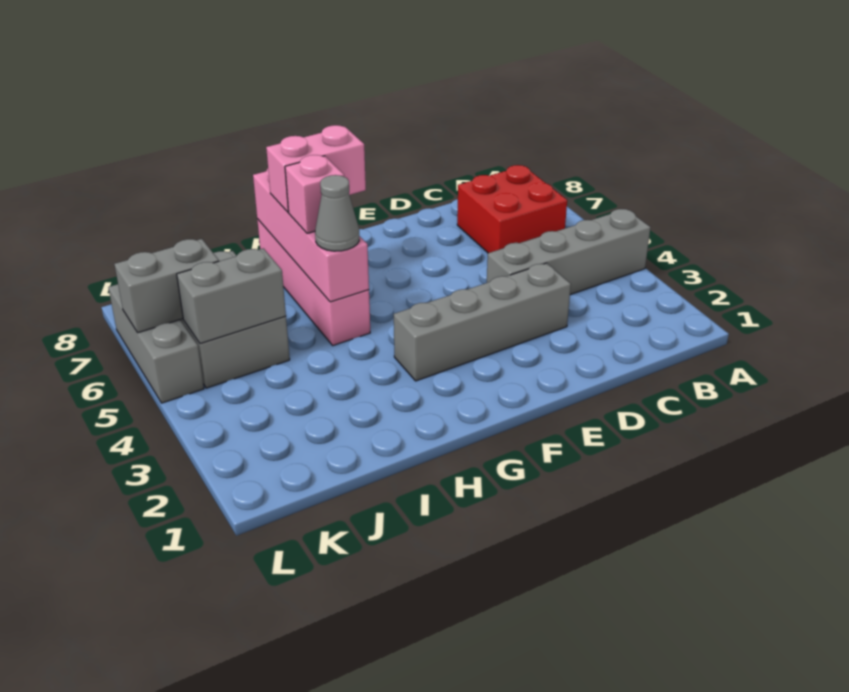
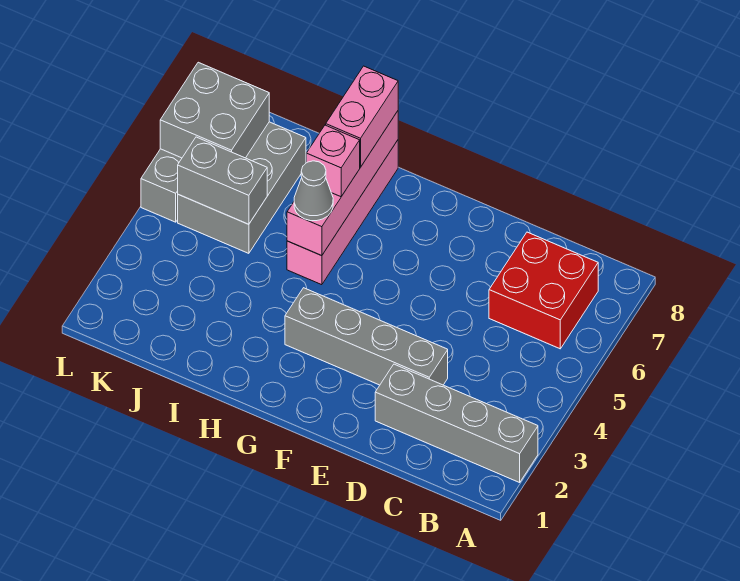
grey brick A4:D4 level 1 -> grey brick A2:D2 level 1
pink brick G7:H7 level 3 -> pink brick H7:H8 level 3
grey brick K6:L6 level 2 -> grey brick K6:L7 level 2

